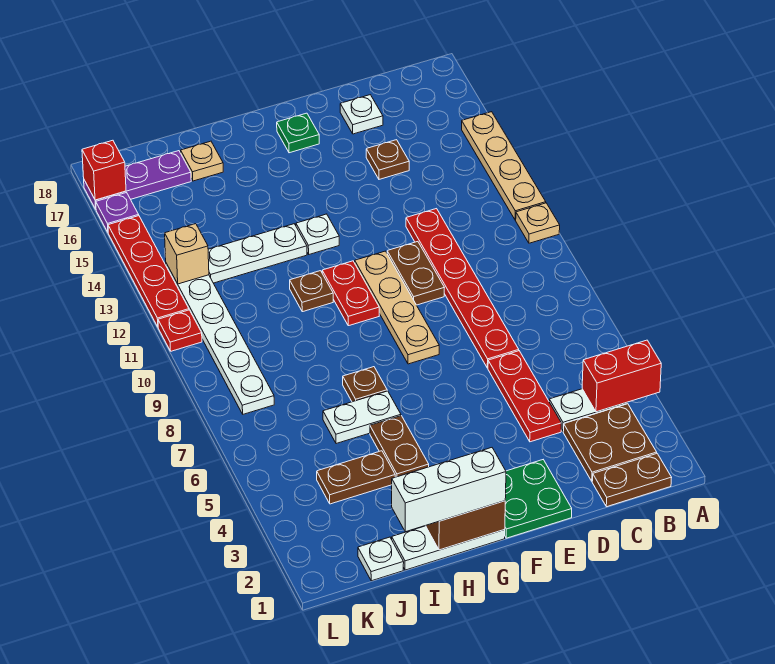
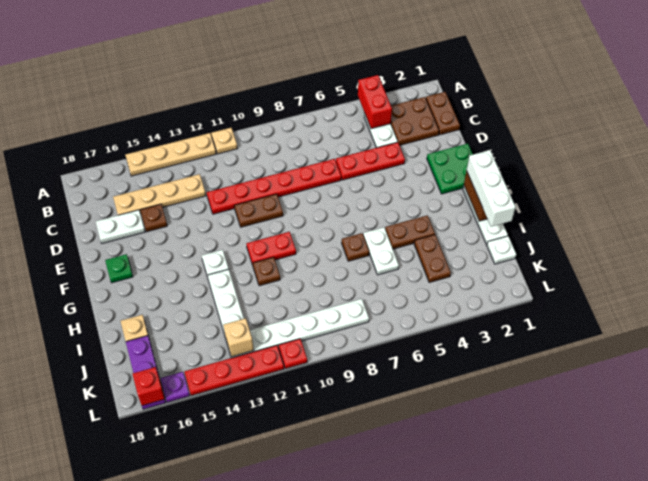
white plate D17 level 1 -> white plate D16:D17 level 1
tan plate F8:F11 level 1 -> tan plate C13:C16 level 1

